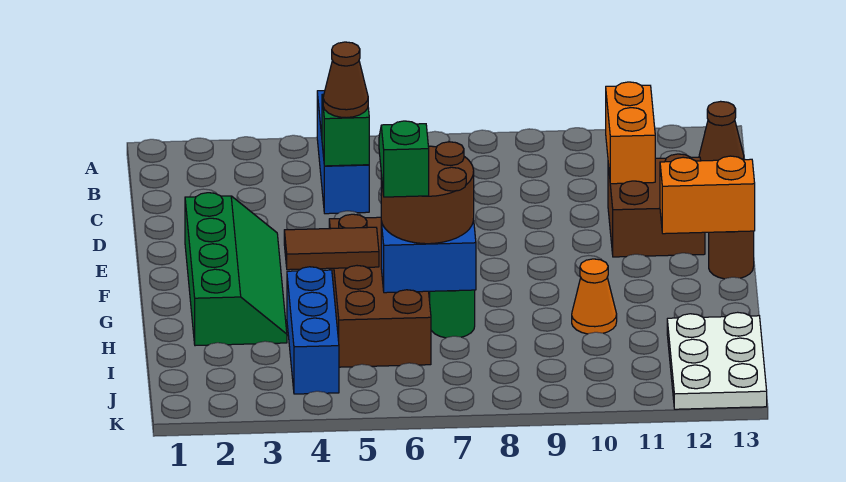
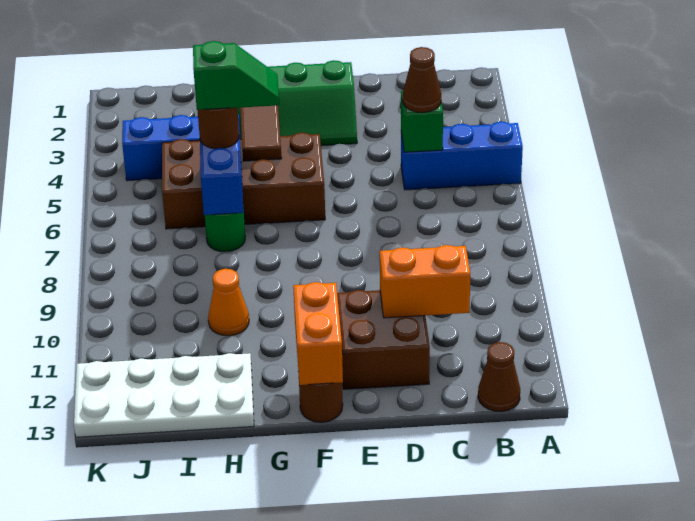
brown round brick G6:H7 level 3 -> brown round brick H6 level 3
white plate I12:K13 level 1 -> white plate H12:K13 level 1

